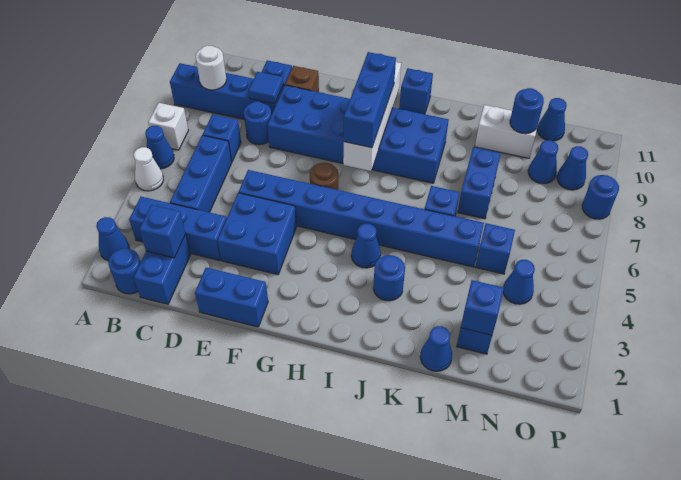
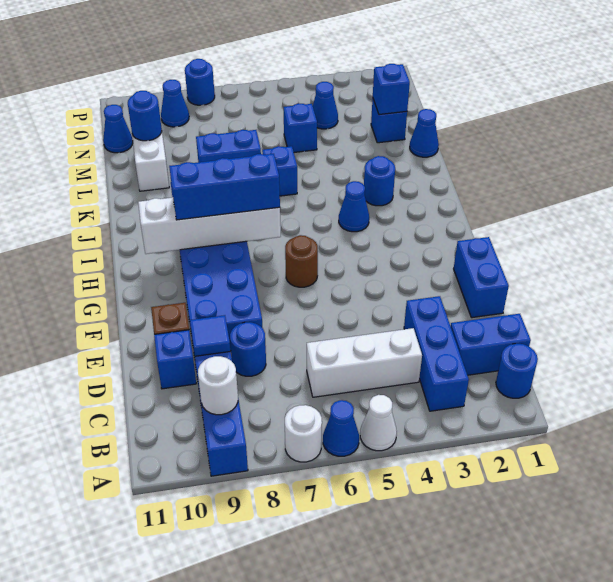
blue cone A2 level 1 -> none
white brick A7 level 1 -> white round brick A7 level 1
blue brick C2 level 2 -> none
blue brick C4:C6 level 1 -> white brick C4:C6 level 1
blue brick C7 level 1 -> none
blue brick E3:F4 level 1 -> none
blue brick E5:L5 level 1 -> none
blue brick I11 level 1 -> none
blue cone N9 level 1 -> none

